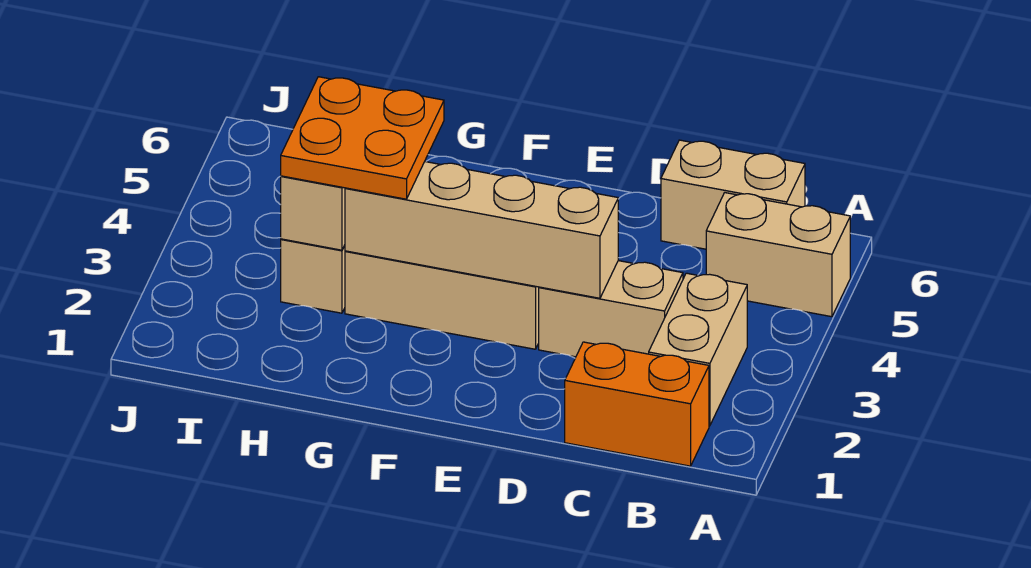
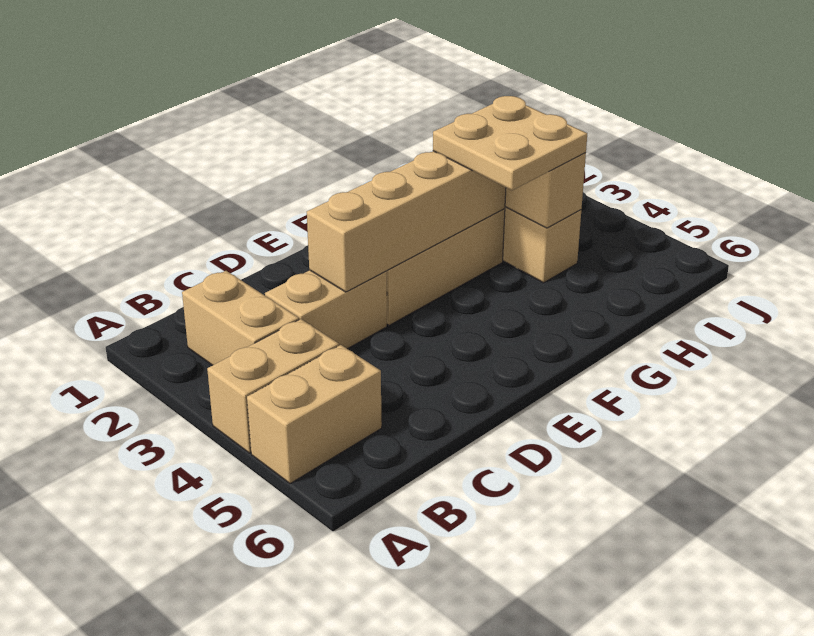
orange brick B1:C1 level 1 -> none
tan brick B6:C6 level 1 -> tan brick A4:B4 level 1
orange plate G3:H4 level 3 -> tan plate G3:H4 level 3

